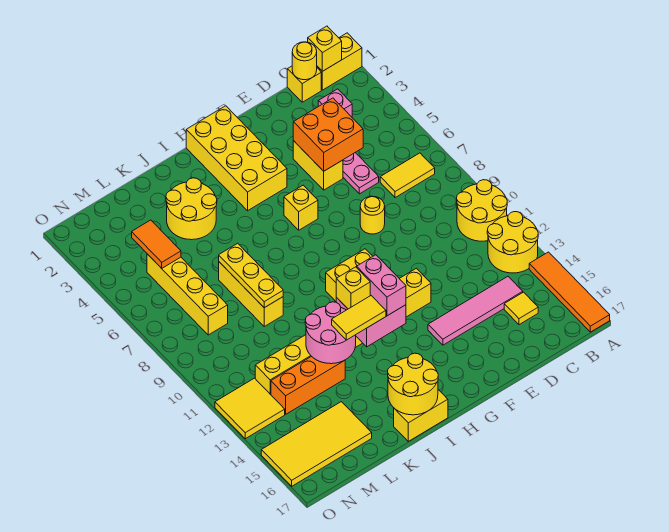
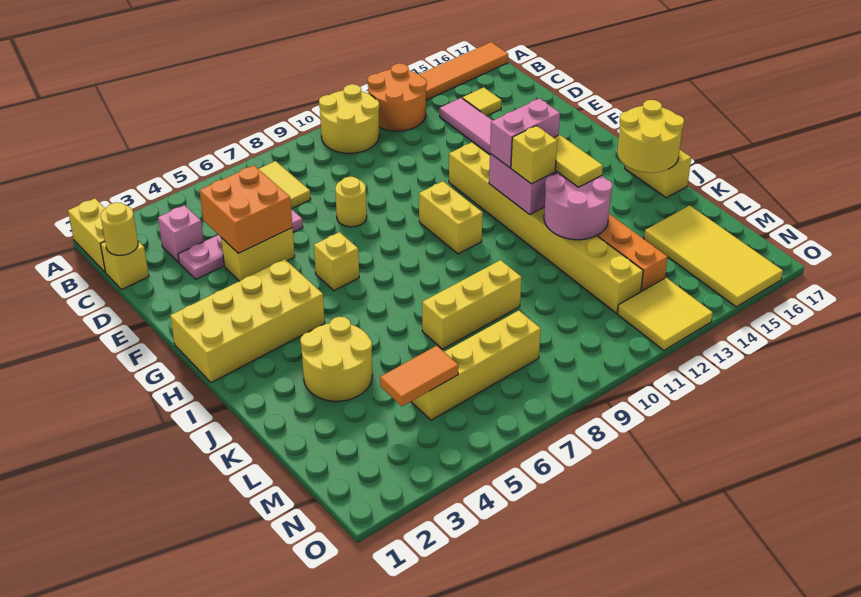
yellow round brick A12:B13 level 1 -> orange round brick A12:B13 level 1
yellow brick B1 level 2 -> none
yellow plate K7:K9 level 2 -> none

